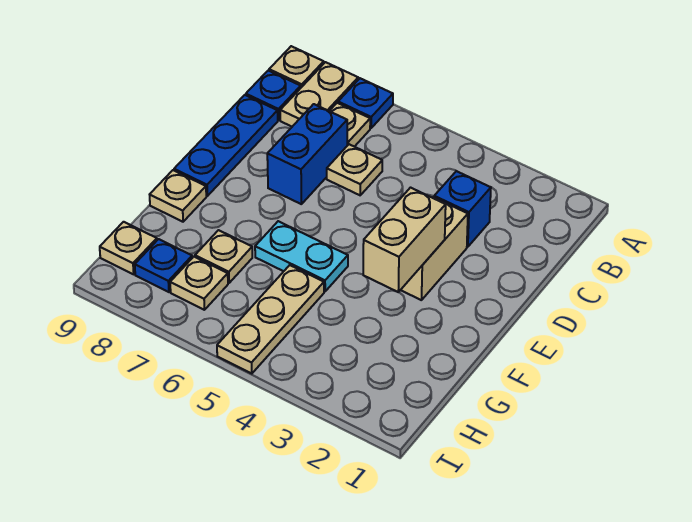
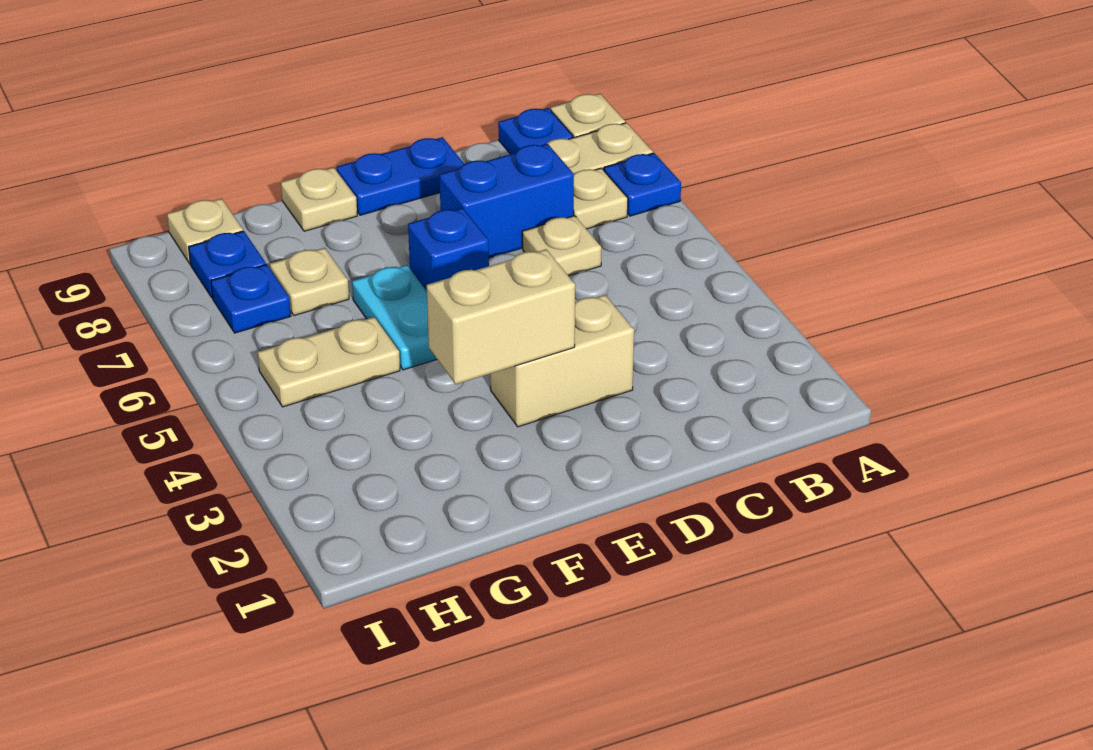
blue brick C3 level 1 -> blue brick E6 level 1
blue plate C9:E9 level 1 -> blue plate D9:E9 level 1
tan plate G5:I5 level 1 -> tan plate G5:H5 level 1
tan plate H7 level 1 -> blue plate H7 level 1

